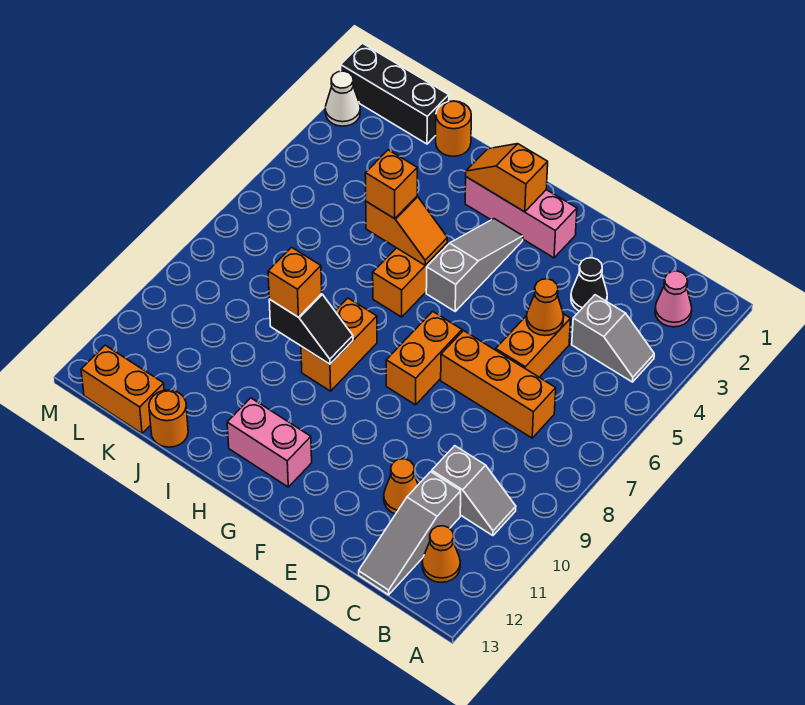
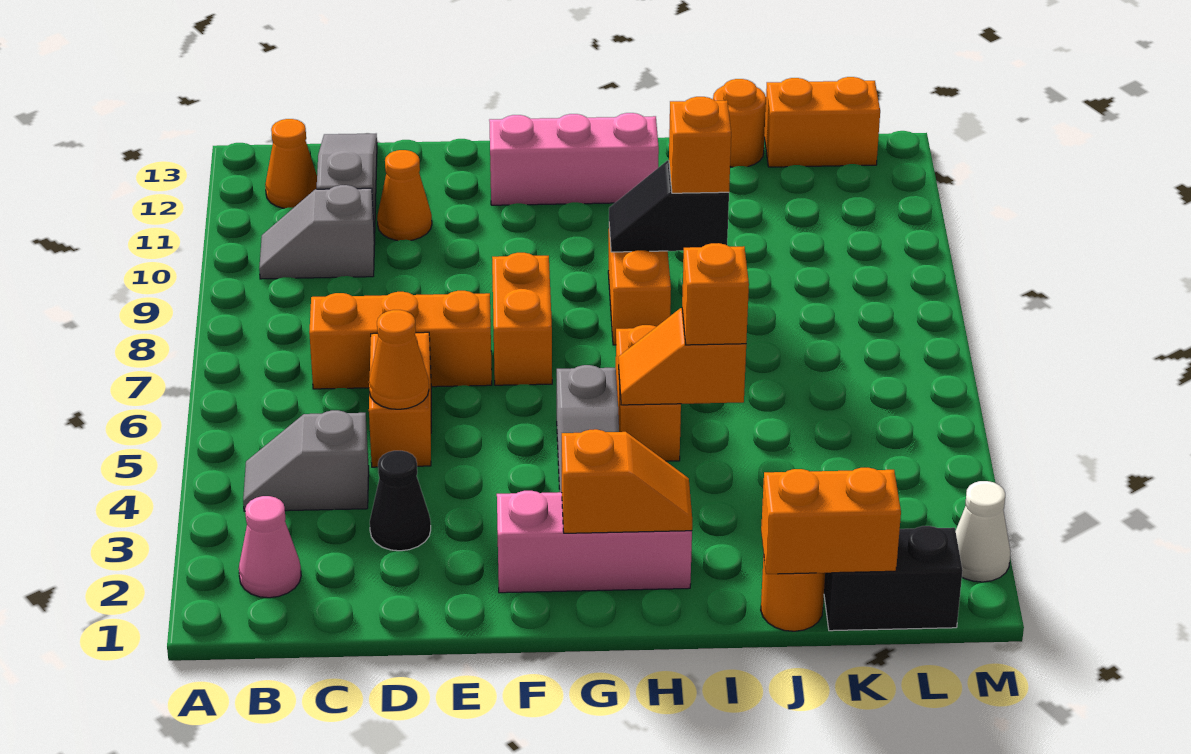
pink brick G12:H12 level 1 -> pink brick F12:H12 level 1
none -> orange brick J1:K1 level 2
black brick K1:M1 level 1 -> black brick K1:L1 level 1

